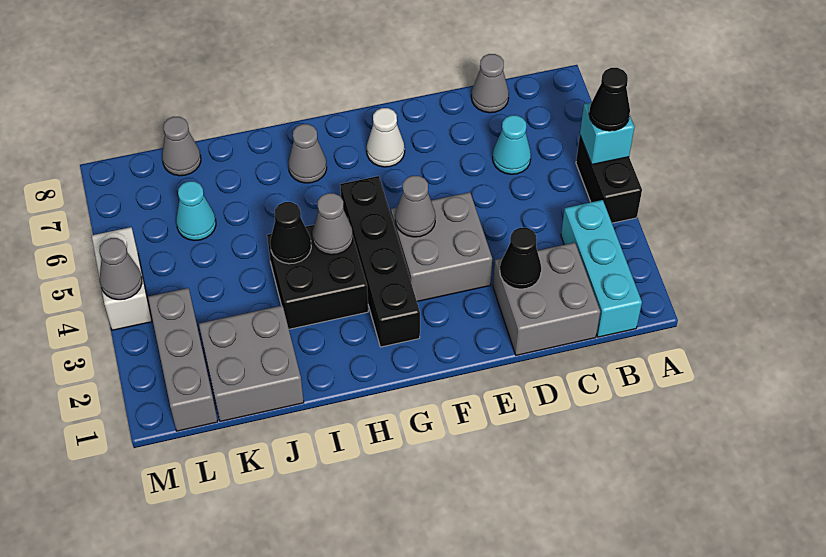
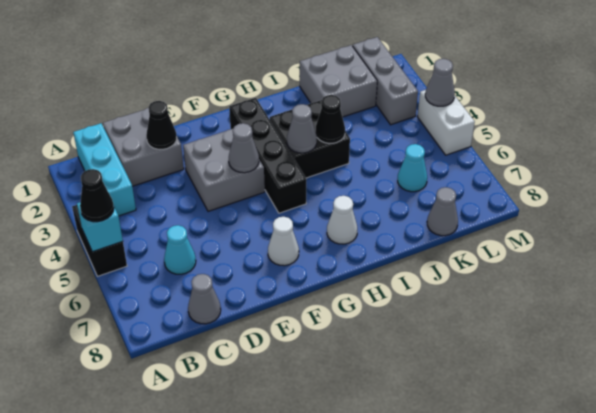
grey cone H7 level 1 -> white cone H7 level 1

